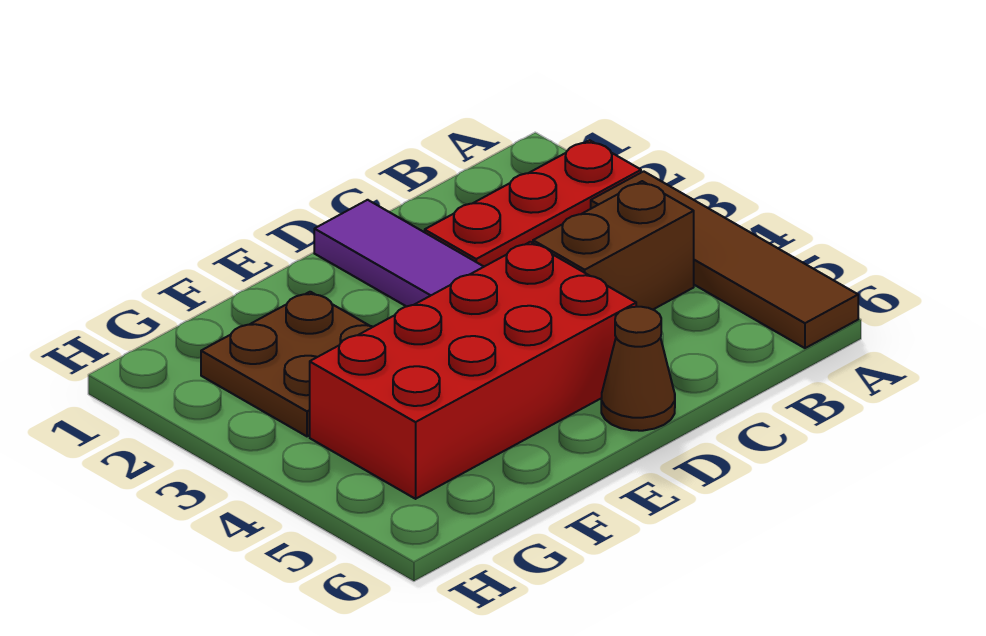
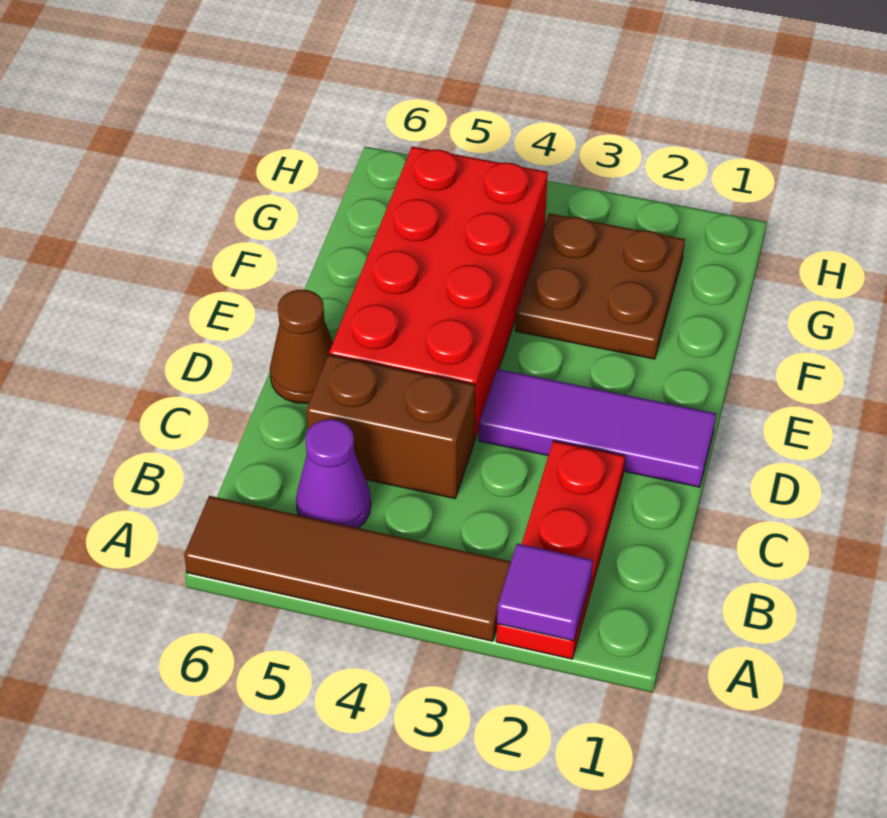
none -> purple tile A2 level 2
brown brick B4:C4 level 1 -> brown brick C4:C5 level 1
none -> purple cone B5 level 1

